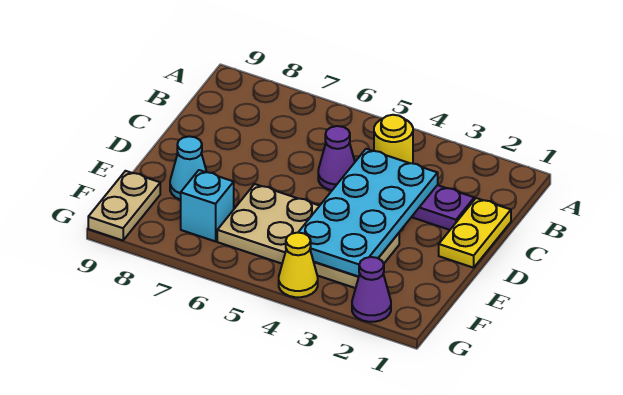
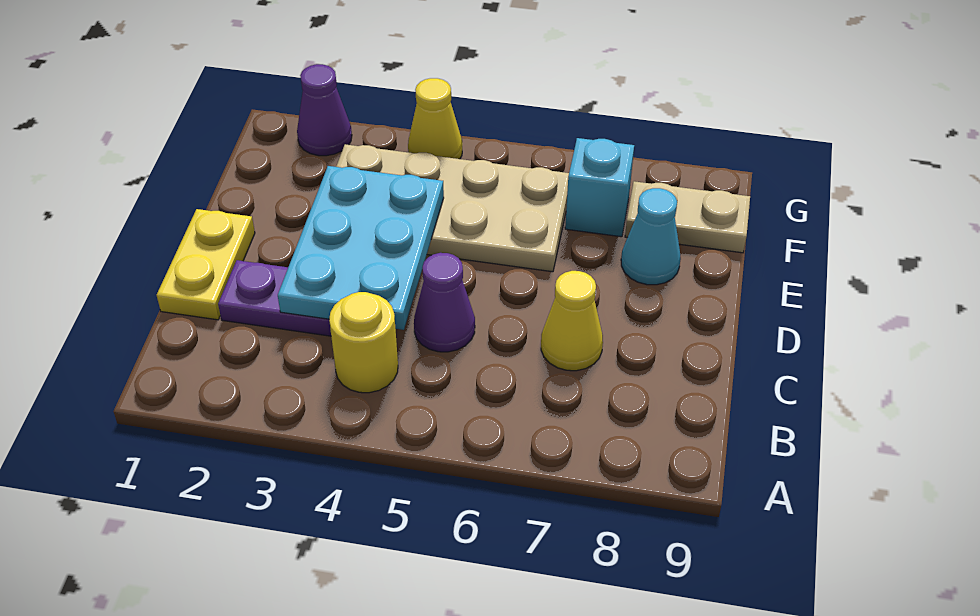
cyan plate C3:F4 level 2 -> cyan plate C3:E4 level 2
none -> yellow cone C7 level 1
tan plate F9:G9 level 1 -> tan plate F8:F9 level 1

